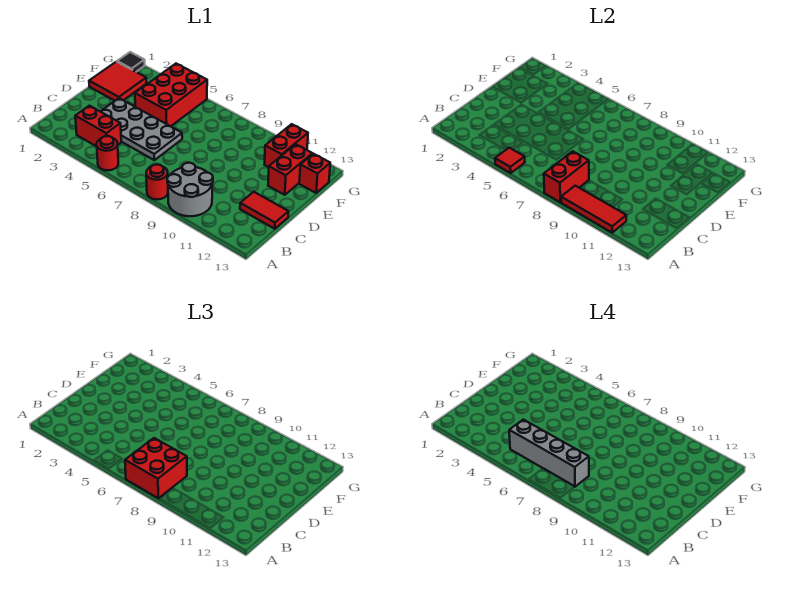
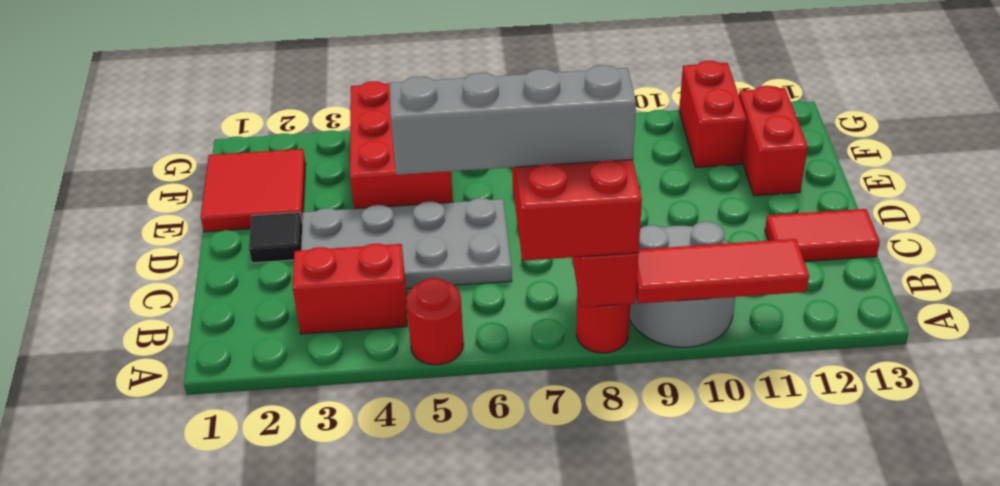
red tile A5 level 2 -> none
red brick F13 level 1 -> none
black tile G1 level 1 -> black tile D2 level 1

